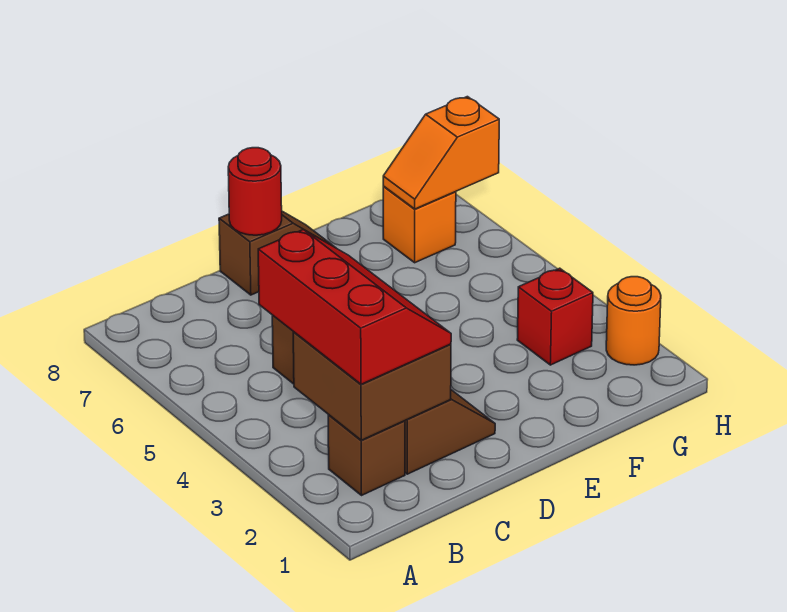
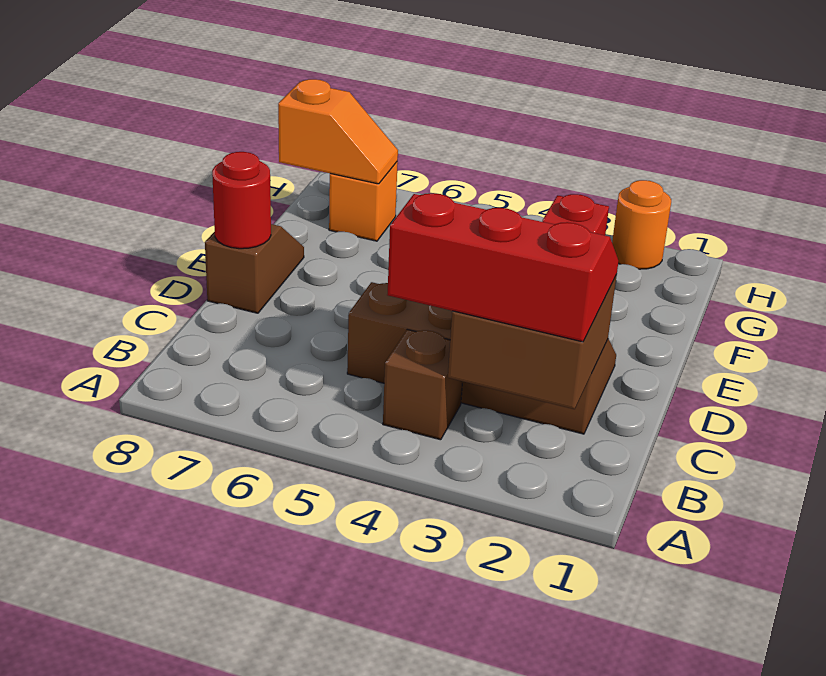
brown brick B2 level 1 -> brown brick B4 level 1
orange slope G7:H7 level 2 top H -> orange slope G7:G8 level 2 top 8

